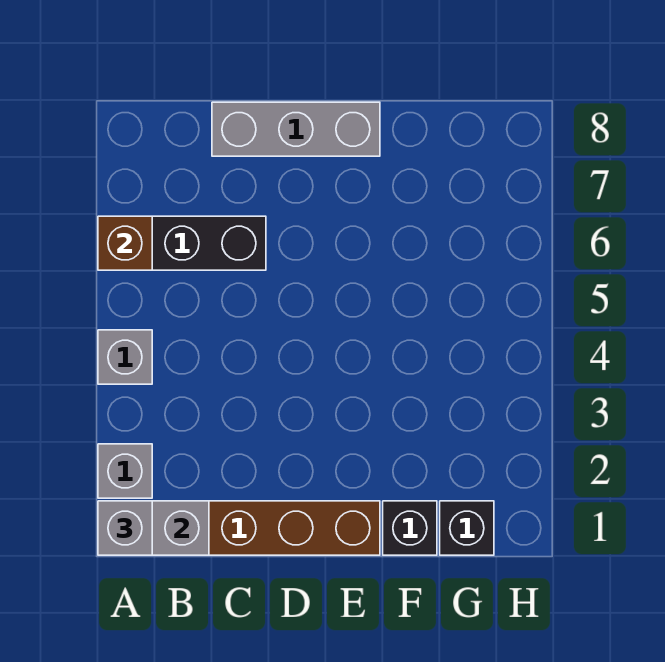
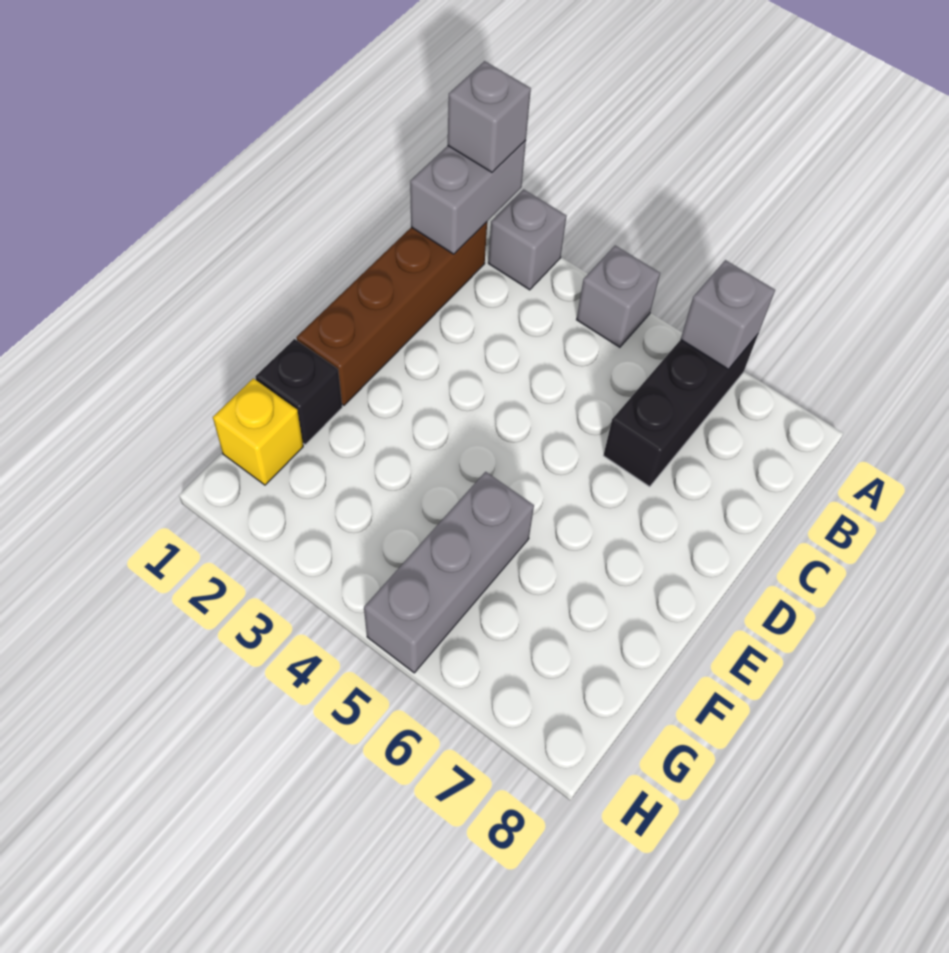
brown brick A6 level 2 -> grey brick A6 level 2
grey brick C8:E8 level 1 -> grey brick F5:H5 level 1
black brick G1 level 1 -> yellow brick G1 level 1

